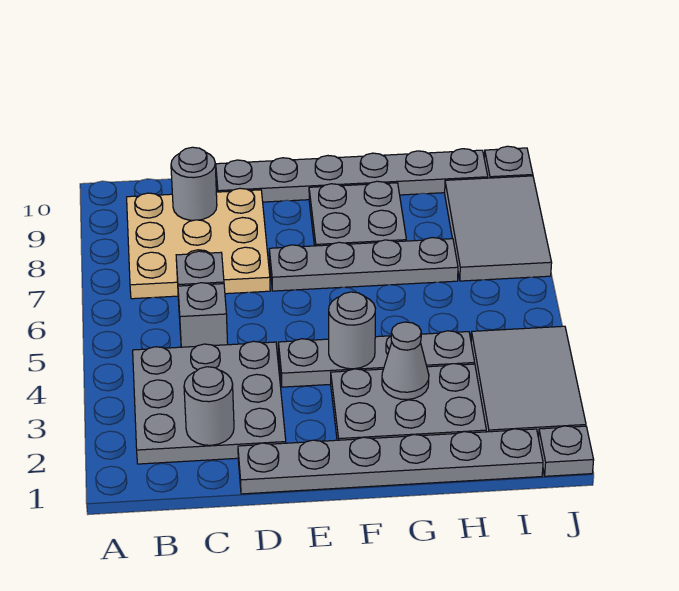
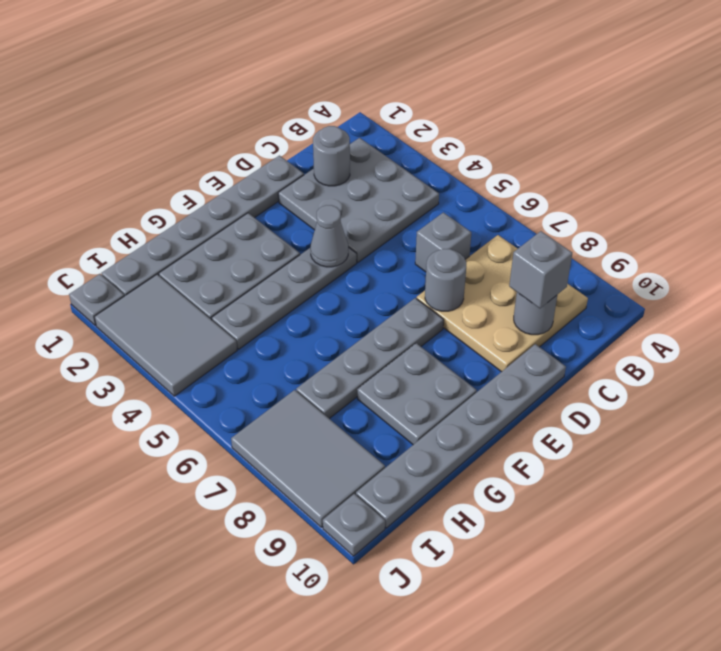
grey brick C5 level 1 -> grey brick C9 level 3
grey round brick F4 level 2 -> grey round brick D7 level 2
grey cone G3 level 2 -> grey cone E4 level 2

